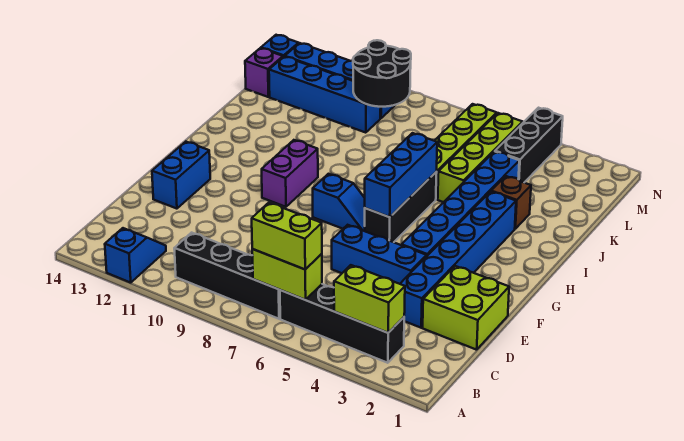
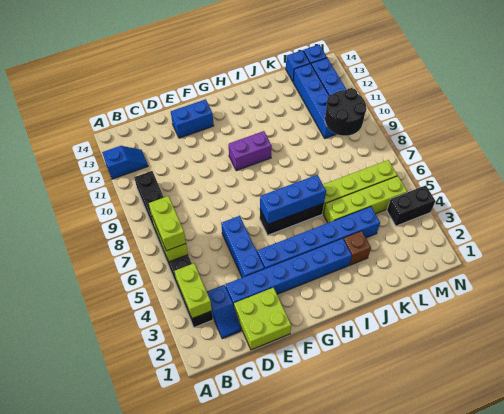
blue slope G7:G8 level 1 top 8 -> blue slope C2:C3 level 1 top 3
black brick L4:N4 level 1 -> black brick M4:N4 level 1
purple brick L14 level 1 -> blue brick L14 level 1

